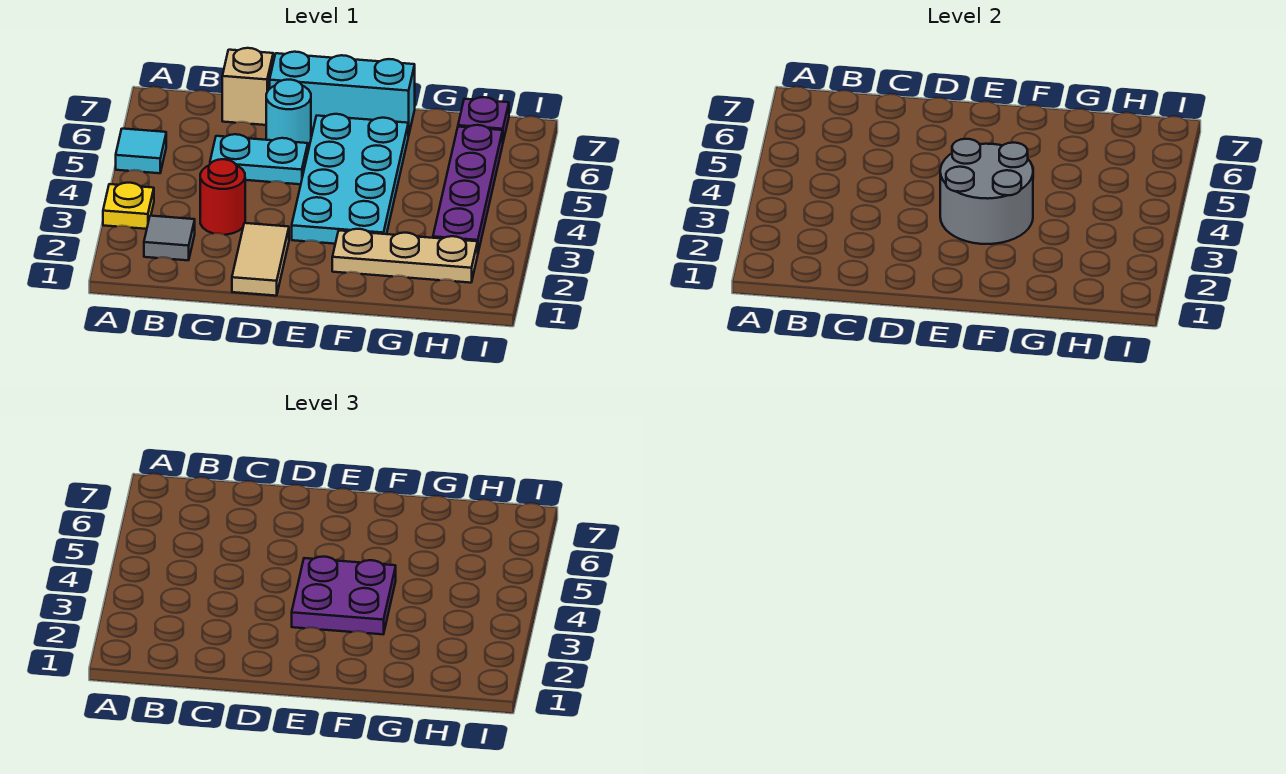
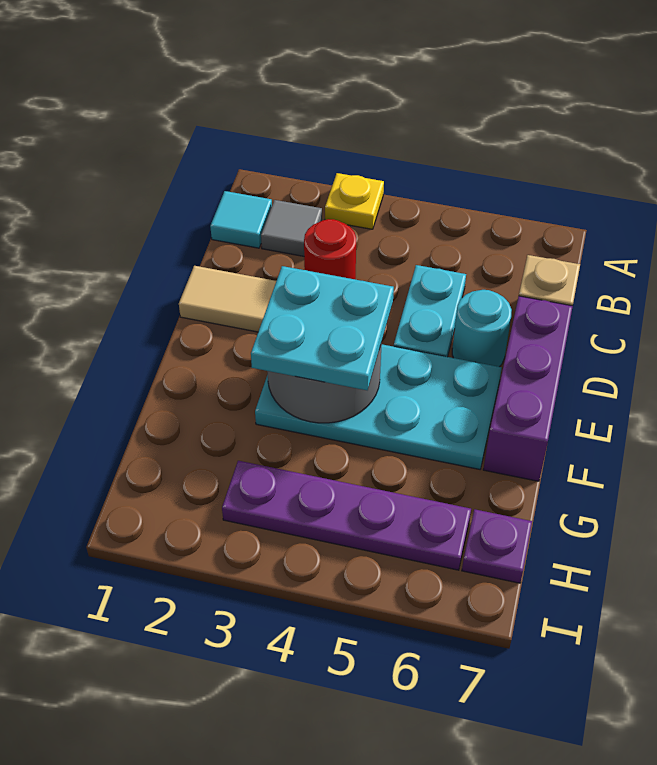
cyan tile A5 level 1 -> cyan tile B1 level 1
cyan brick D7:F7 level 1 -> purple brick D7:F7 level 1
purple plate E3:F4 level 3 -> cyan plate E3:F4 level 3
tan plate F2:H2 level 1 -> none

